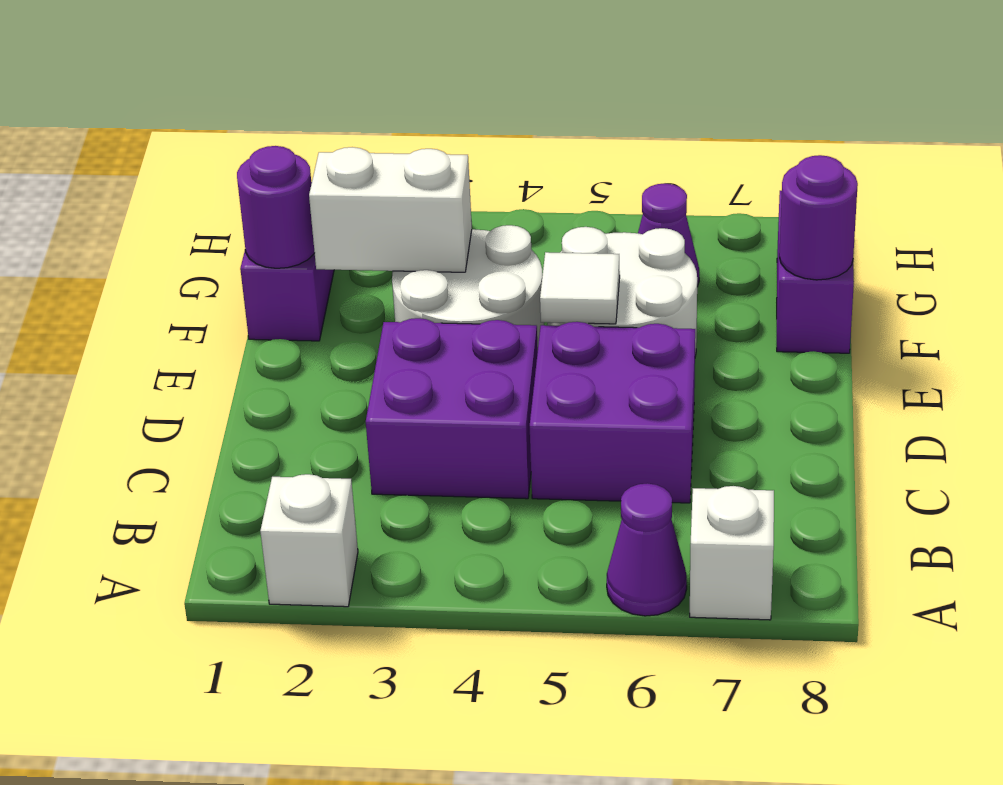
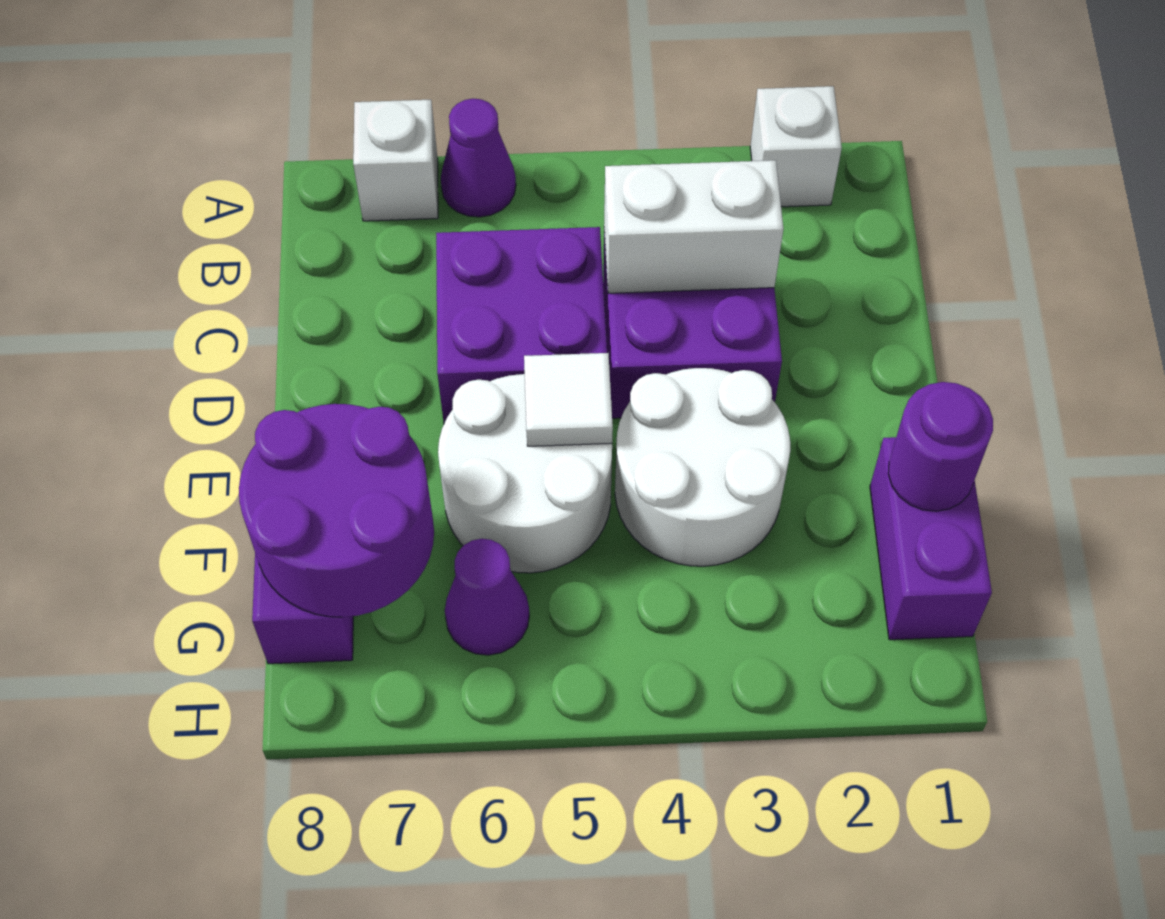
white brick F2:F3 level 2 -> white brick C3:C4 level 2
purple round brick F8 level 2 -> purple round brick F7:G8 level 2

